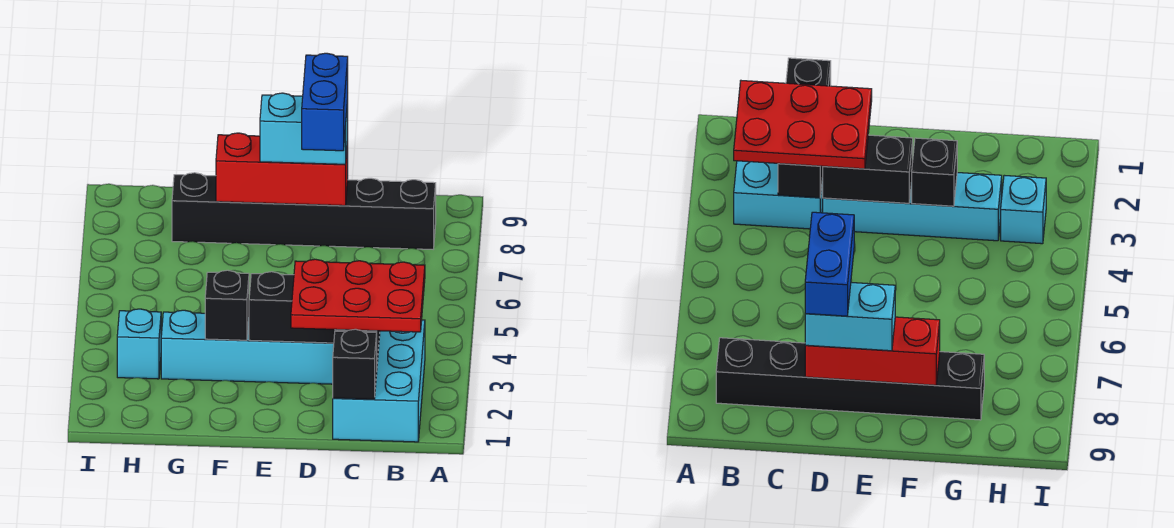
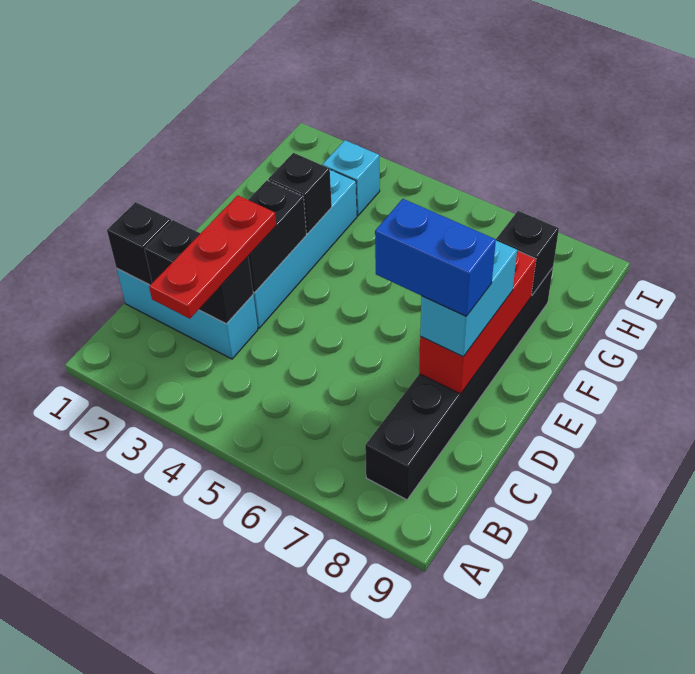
cyan brick B1:C3 level 1 -> cyan brick C1:C3 level 1
red plate B2:D3 level 3 -> red plate B3:D3 level 3
none -> black brick G8 level 2

